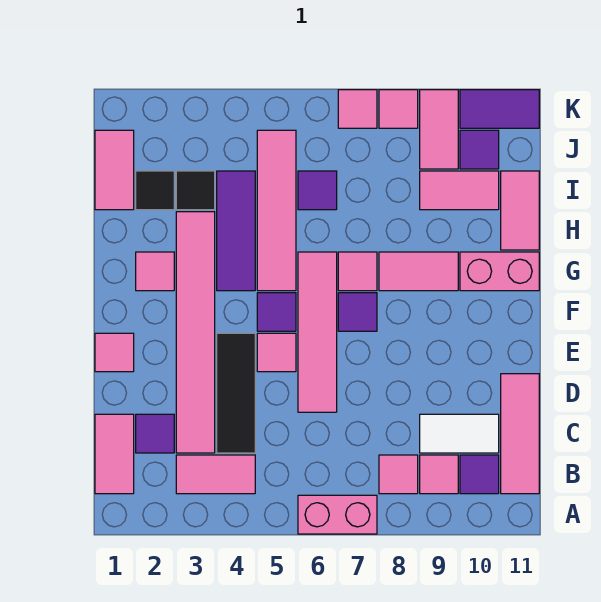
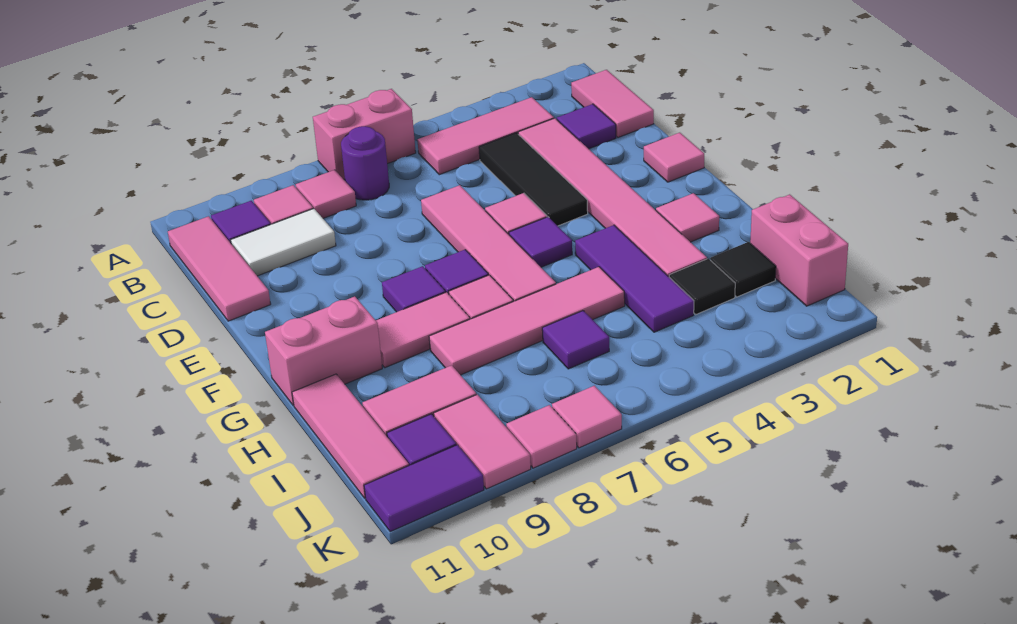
pink tile B3:B4 level 1 -> pink tile B3:B5 level 1
none -> purple round brick B7 level 1
none -> purple tile F8 level 1
pink tile G5:J5 level 1 -> pink tile H5:H8 level 1
pink tile H11:I11 level 1 -> pink tile H11:J11 level 1
pink tile I1:J1 level 1 -> pink brick I1:J1 level 1

